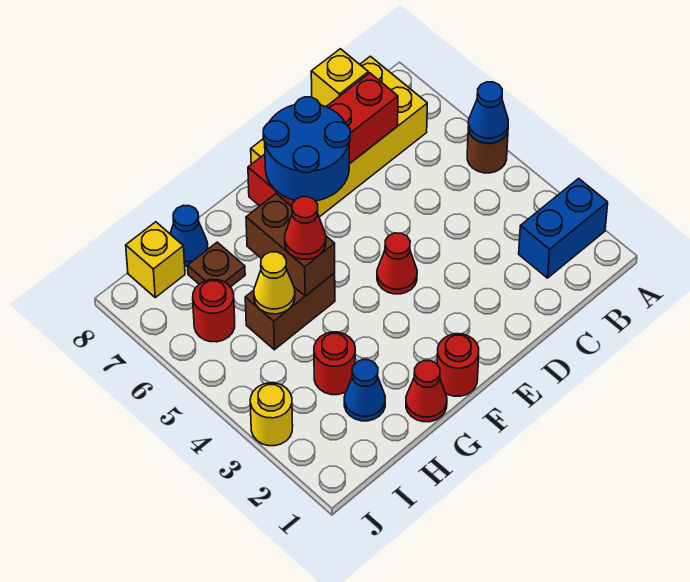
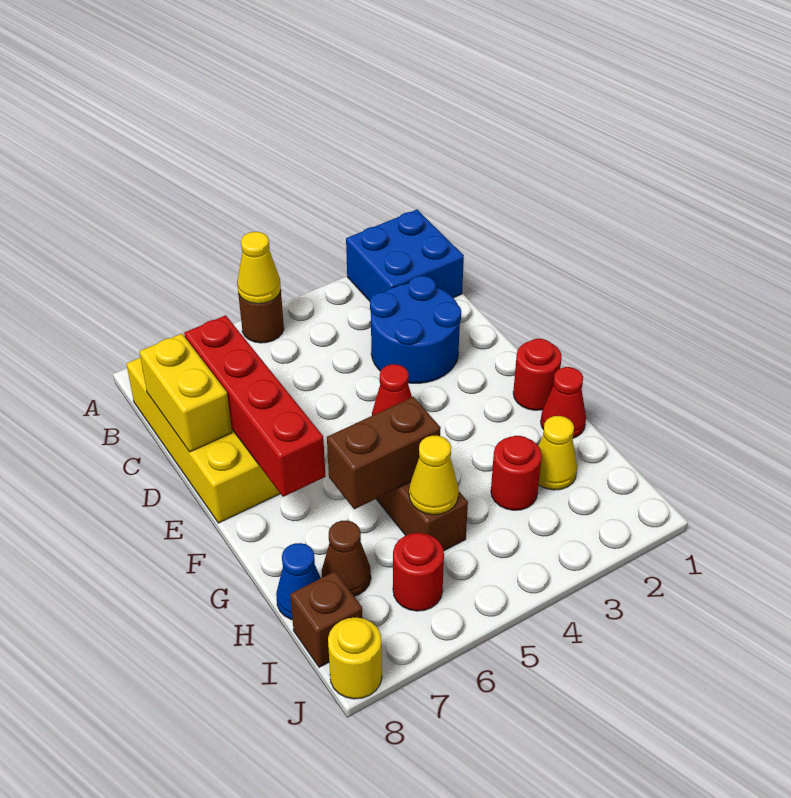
blue brick A2:B2 level 1 -> blue brick A1:B2 level 1
blue cone A5 level 2 -> yellow cone A5 level 2
yellow brick C8 level 2 -> yellow brick C8:D8 level 2
blue round brick E6:F7 level 3 -> blue round brick C2:D3 level 1
red cone G5 level 3 -> none
blue cone H2 level 1 -> yellow cone H2 level 1
brown plate H7 level 1 -> brown cone H7 level 1
yellow brick I8 level 1 -> brown brick I8 level 1
yellow round brick J3 level 1 -> yellow round brick J8 level 1

